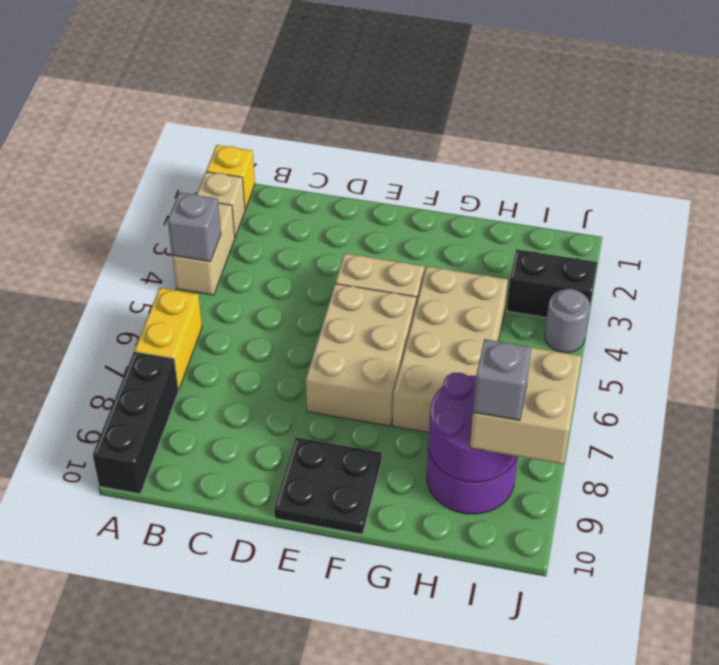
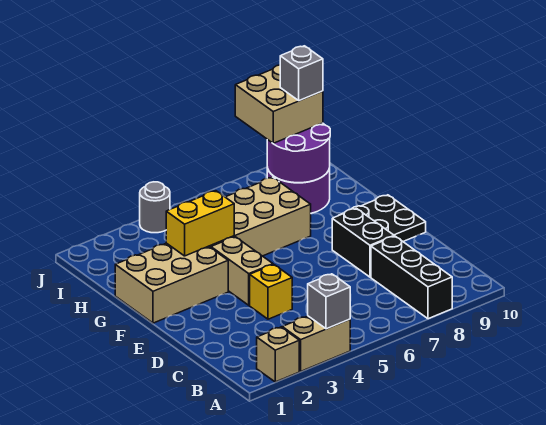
yellow brick A1 level 1 -> yellow brick D4 level 1
yellow brick A6:A7 level 1 -> yellow brick G3:G4 level 2
black brick A8:A10 level 1 -> black brick A8:C8 level 1
tan brick E5:F7 level 1 -> tan brick F1:G3 level 1
black brick I3:J3 level 1 -> black brick D8:E8 level 1

